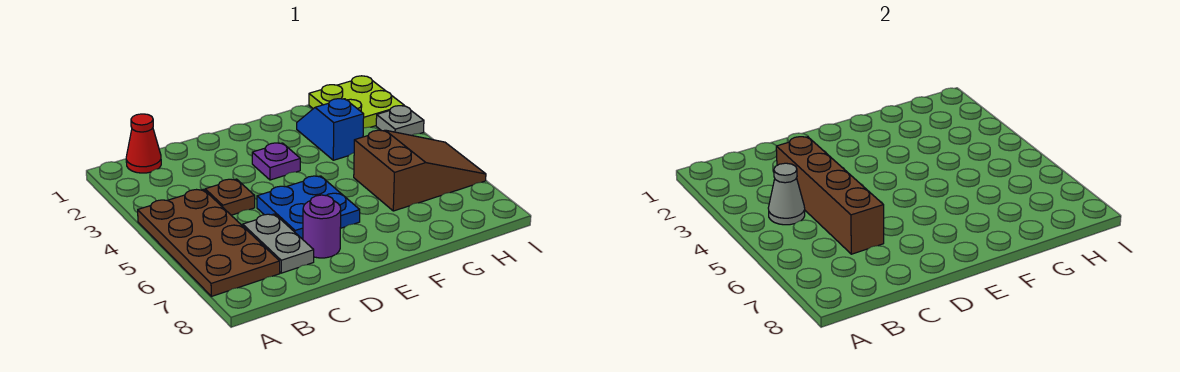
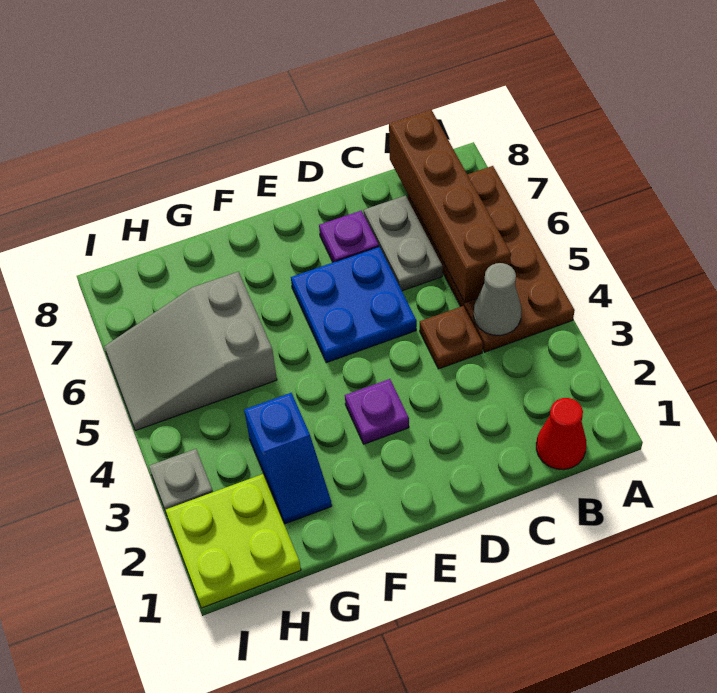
brown brick C3:C6 level 2 -> brown brick B5:B8 level 2
purple round brick D7 level 1 -> purple plate D7 level 1
brown slope G5:I6 level 1 top G -> grey slope G5:I6 level 1 top G

